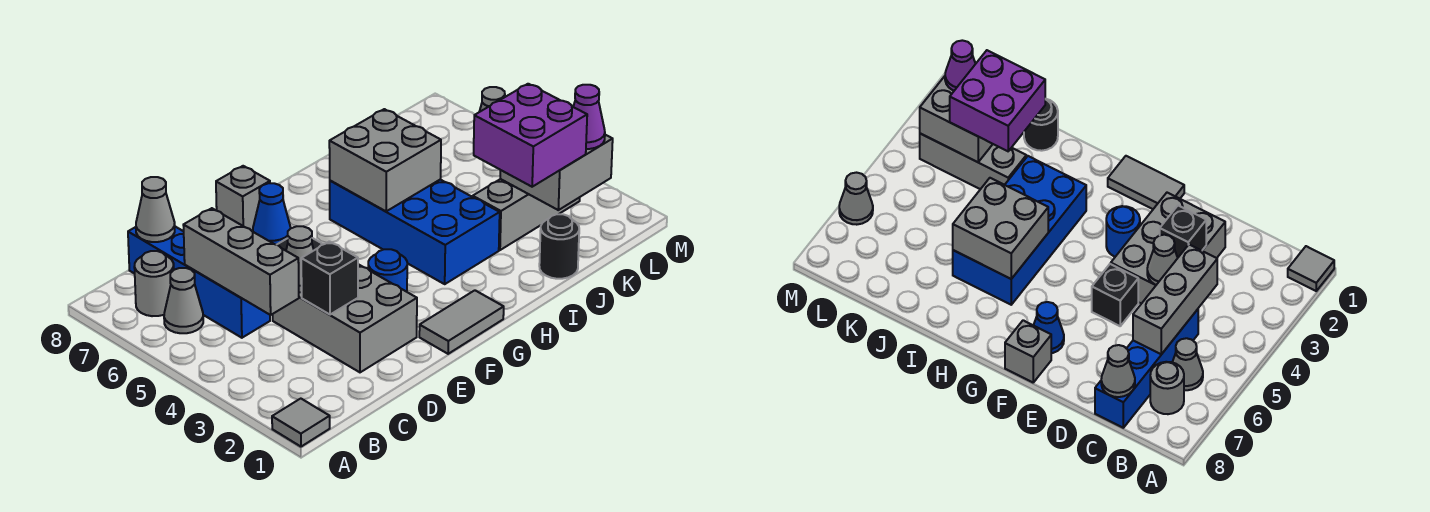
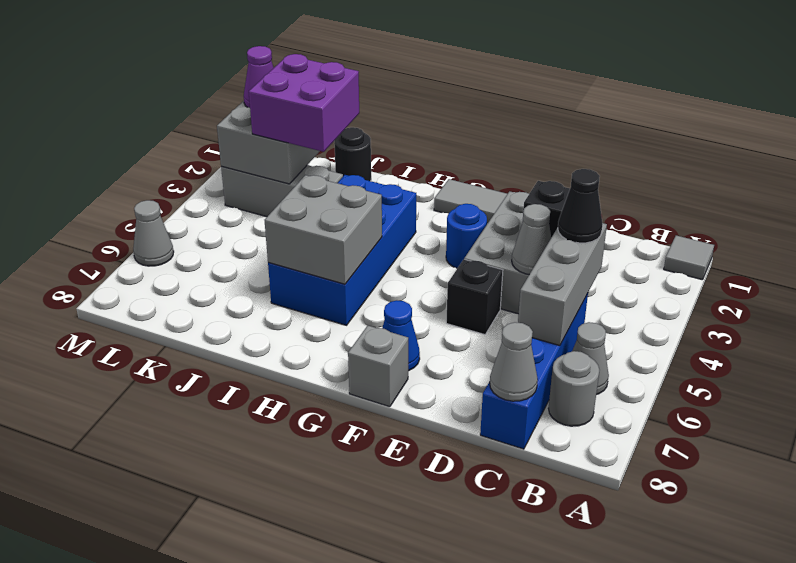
none -> black cone C4 level 3

